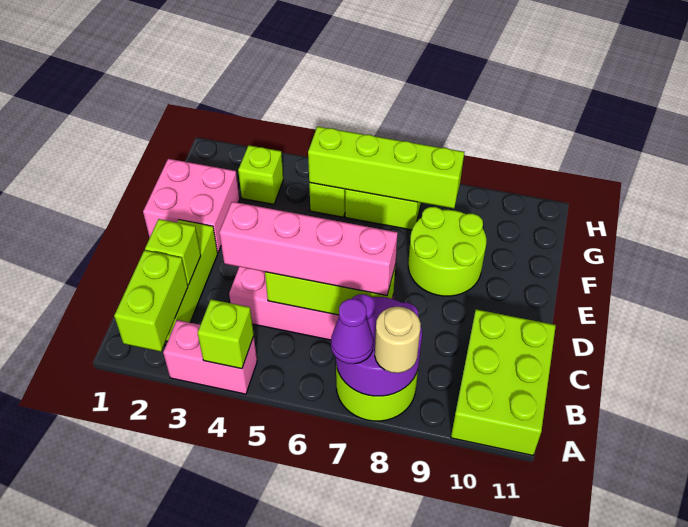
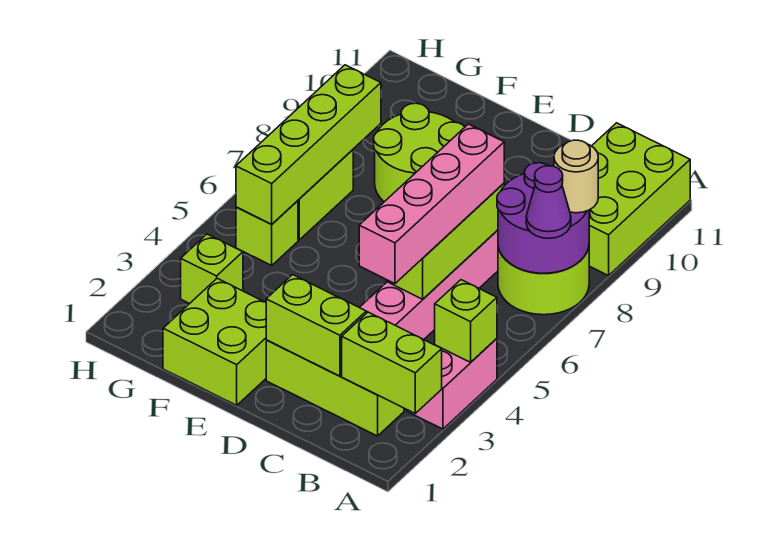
lime brick A10:C11 level 1 -> lime brick A9:B11 level 1
lime brick C2 level 2 -> lime brick C2:D2 level 2
pink brick E1:F2 level 1 -> lime brick E1:F2 level 1

